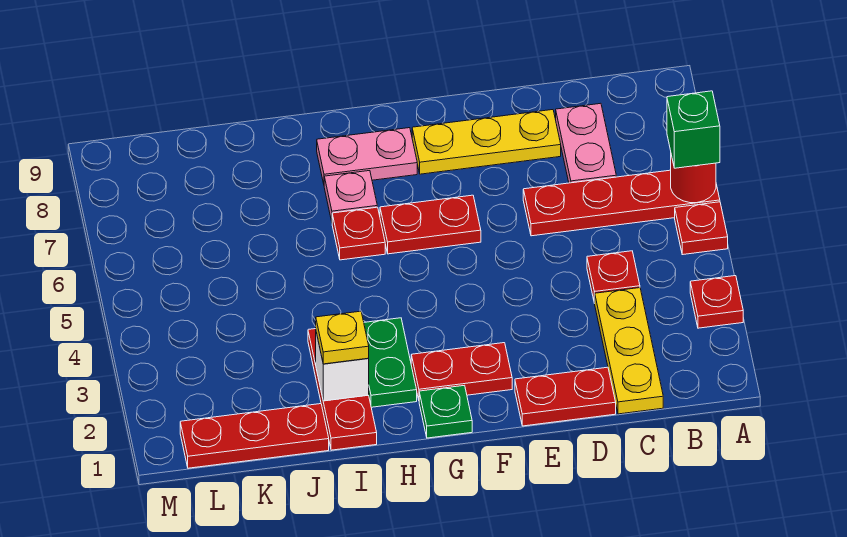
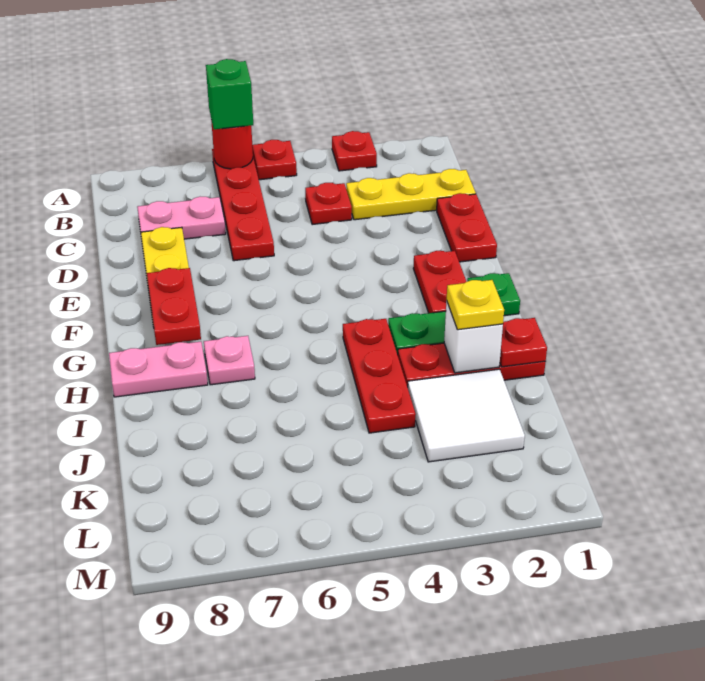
red plate F6:G6 level 1 -> red plate F8:G8 level 2
pink plate G8:H8 level 1 -> pink plate H8:H9 level 1
red plate H6 level 1 -> red plate I1 level 2
red plate J1:L1 level 1 -> red plate H4:J4 level 1
none -> white tile J2:K3 level 1

